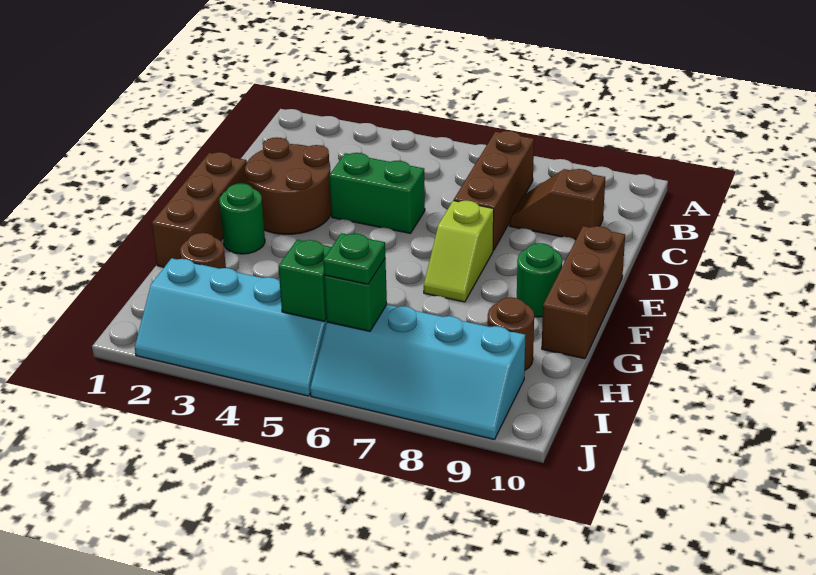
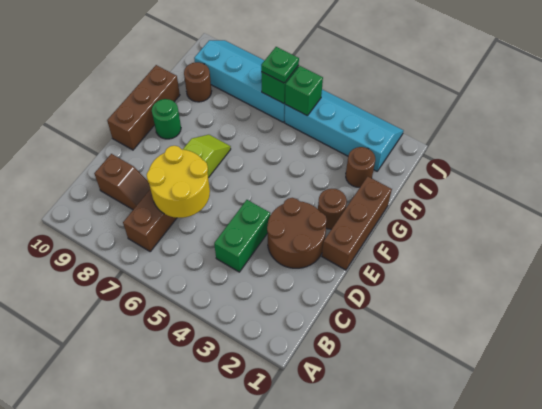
none -> yellow round brick C6:D7 level 2
green brick D4:D5 level 1 -> green brick C4:D4 level 1
green round brick F2 level 1 -> brown round brick F2 level 1

